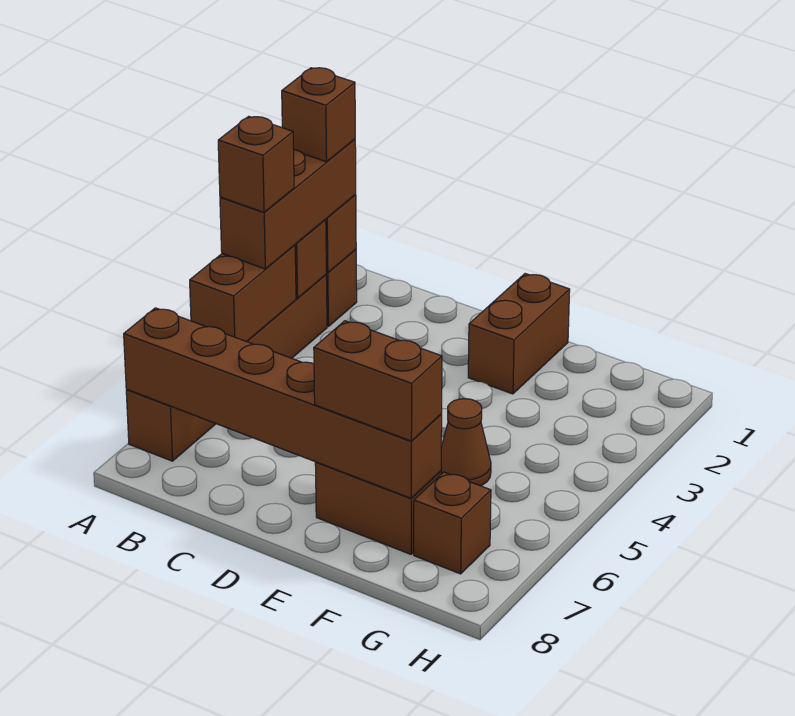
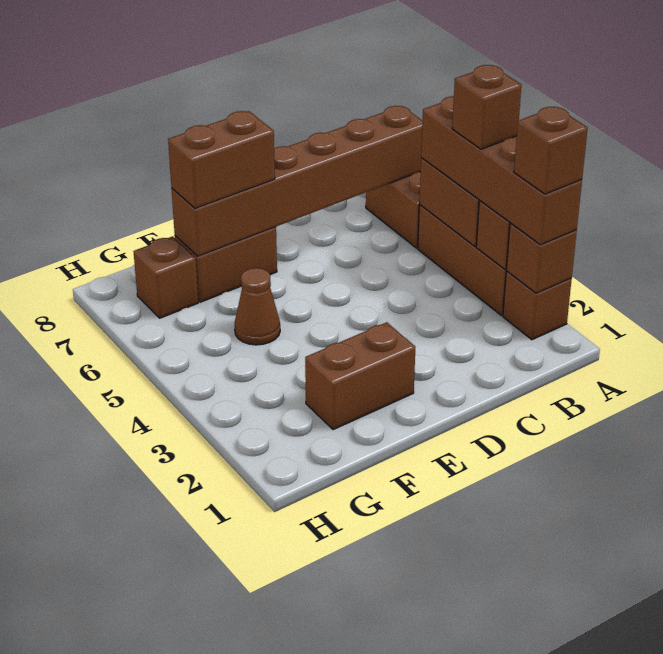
brown brick A2:A4 level 3 -> brown brick A2:A5 level 3
brown brick E1:E2 level 1 -> brown brick E2:F2 level 1

